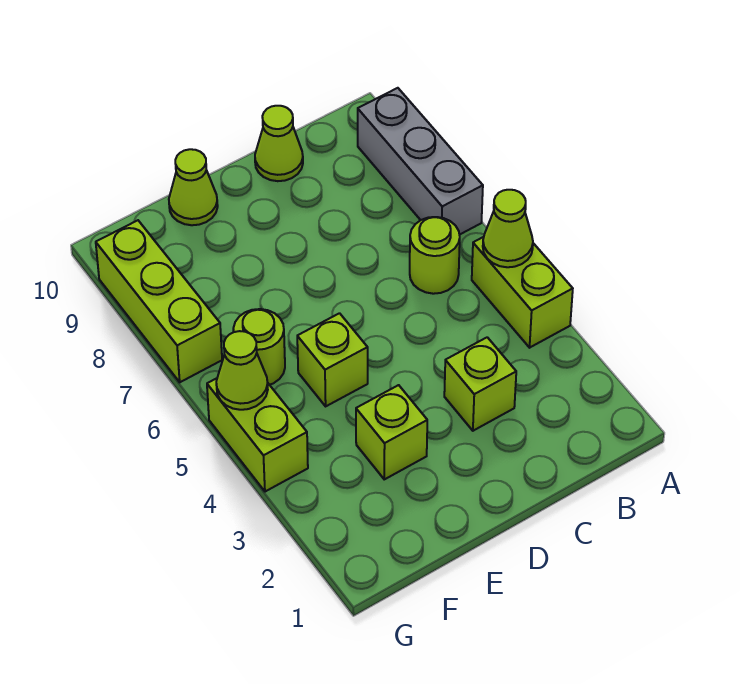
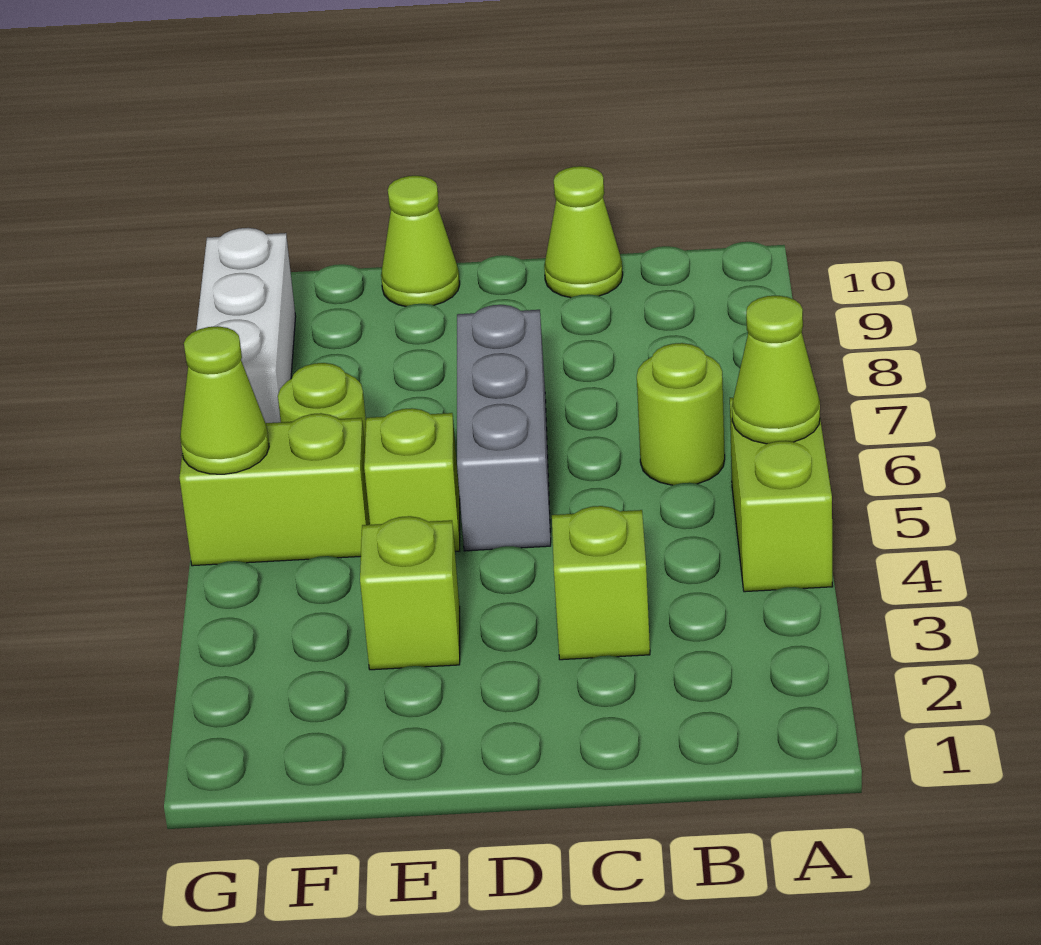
grey brick A7:A9 level 1 -> grey brick D5:D7 level 1
lime brick G4:G5 level 1 -> lime brick F5:G5 level 1
lime brick G7:G9 level 1 -> white brick G7:G9 level 1

